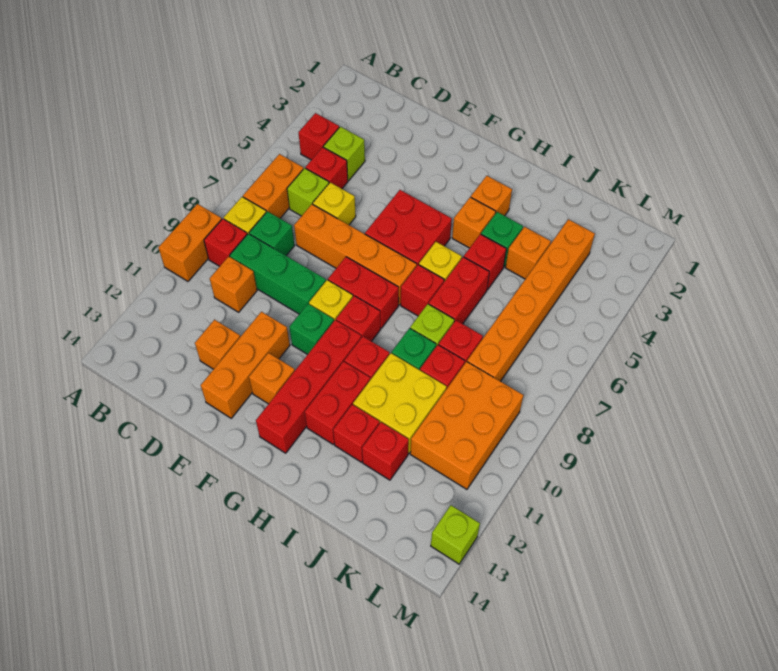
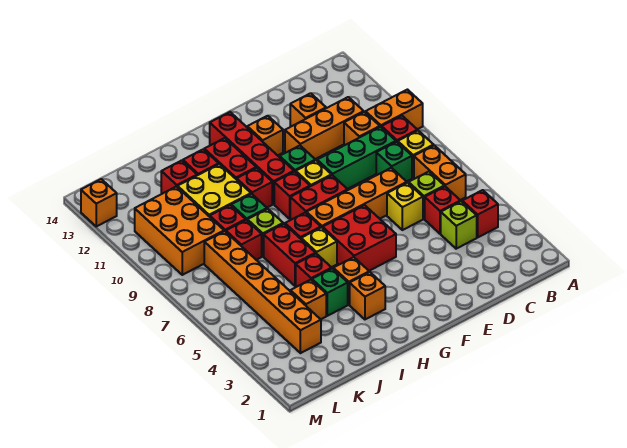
orange brick A9:A10 level 1 -> orange brick A10:B10 level 1
orange brick E11:E13 level 1 -> orange brick C11:E11 level 1
lime brick M13 level 1 -> orange brick M13 level 1

